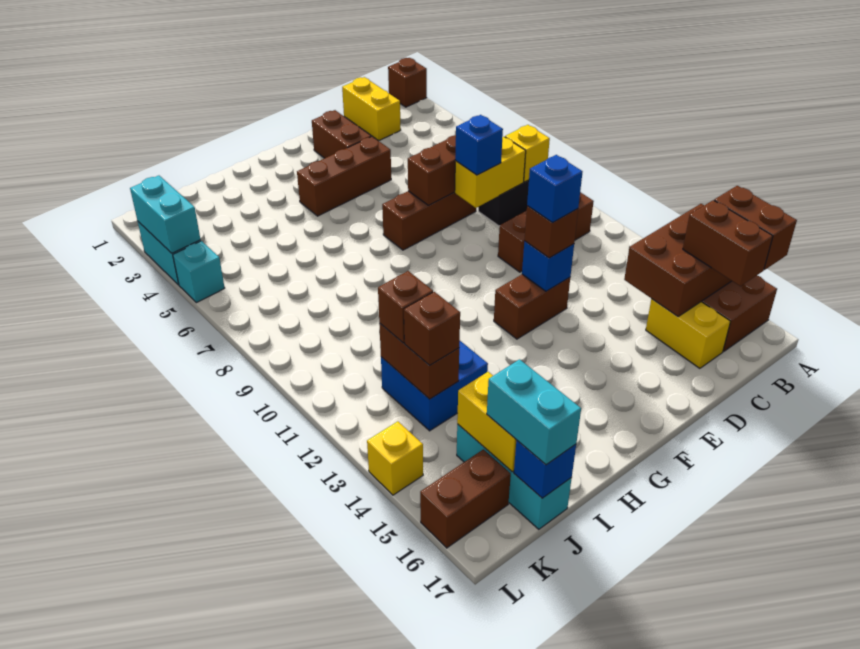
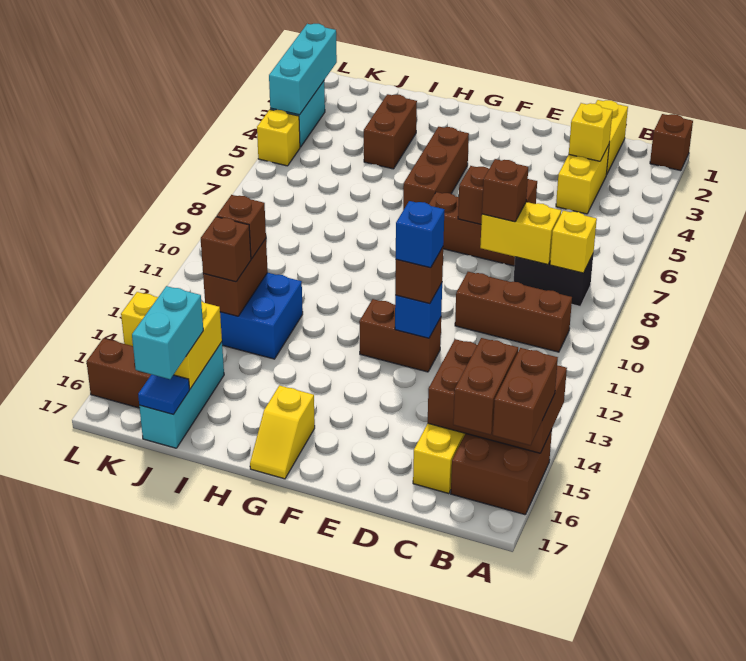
none -> yellow brick C3:C4 level 1
none -> yellow brick C3 level 2
blue brick D8 level 3 -> brown brick D8 level 3
brown brick E2:E3 level 1 -> brown brick I3:I4 level 1
brown brick E4:G4 level 1 -> brown brick G4:G6 level 1
none -> yellow slope G16:G17 level 1 top 16
blue brick J17 level 2 -> blue tile J17 level 2
cyan brick L3:L4 level 2 -> cyan brick L2:L4 level 2
cyan brick L5 level 1 -> yellow brick L5 level 1

